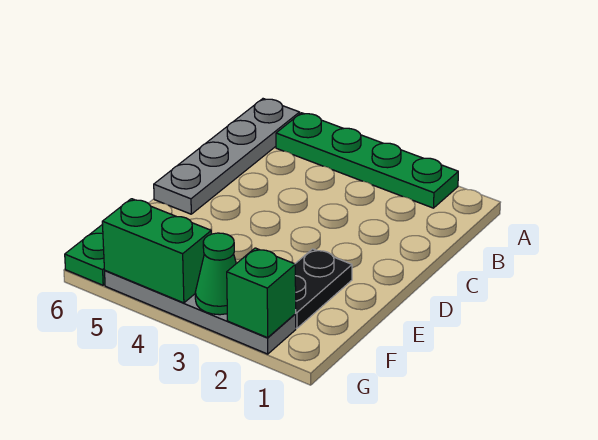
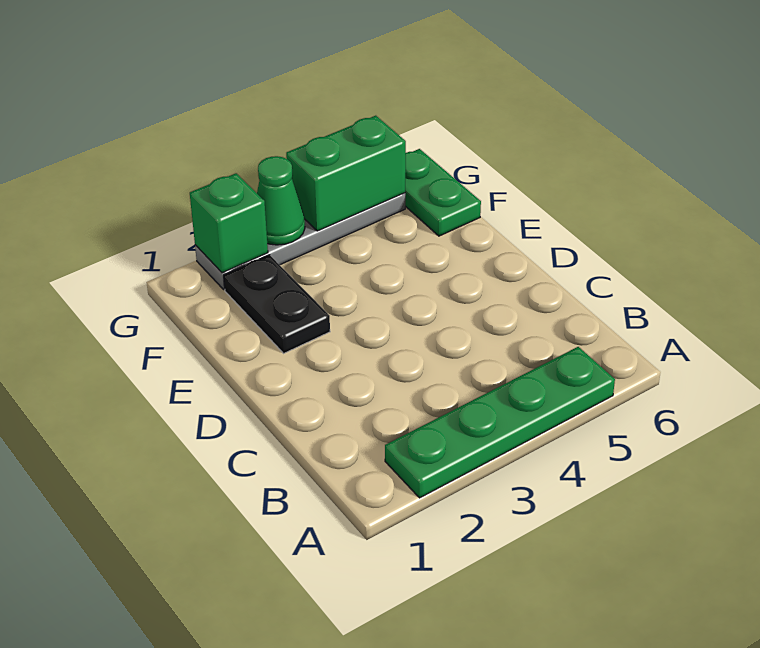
grey plate A6:D6 level 1 -> none

